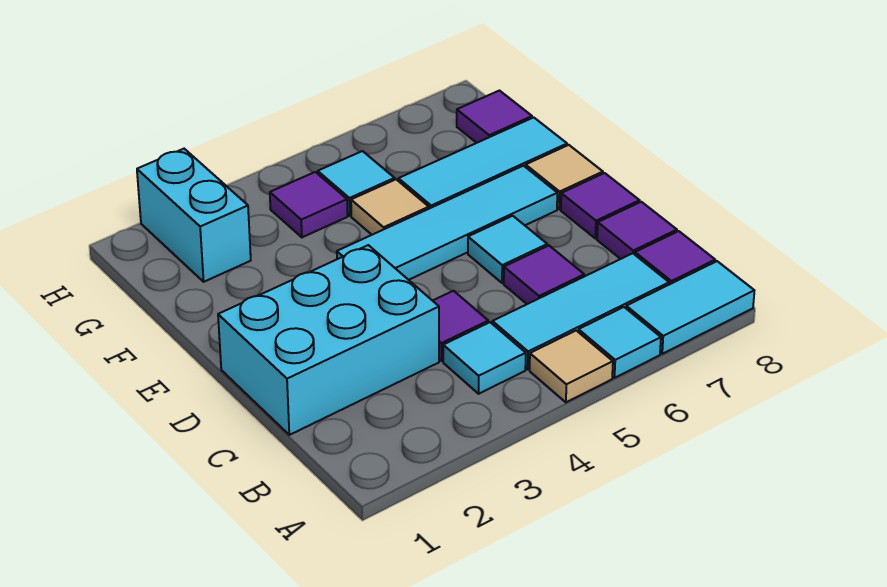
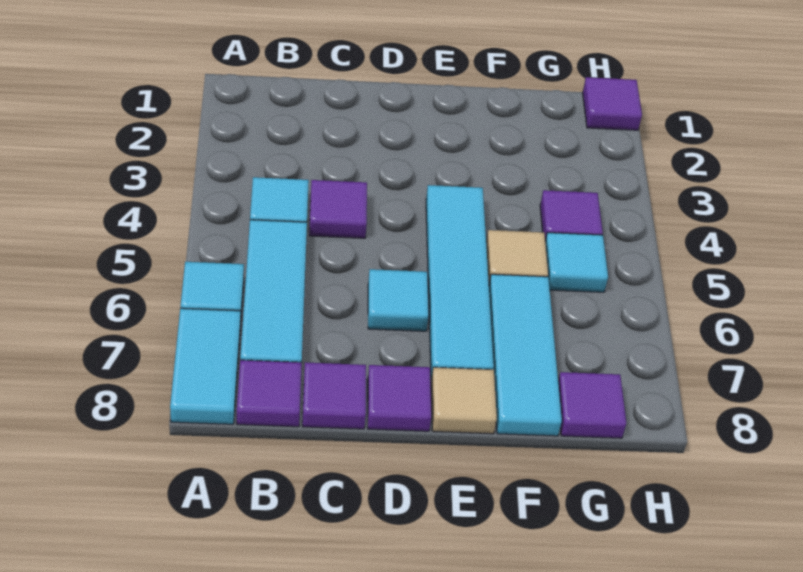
tan tile A5 level 1 -> none
cyan brick C1:D3 level 1 -> none
purple tile C6 level 1 -> purple tile H1 level 1
cyan brick G2:H2 level 1 -> none

